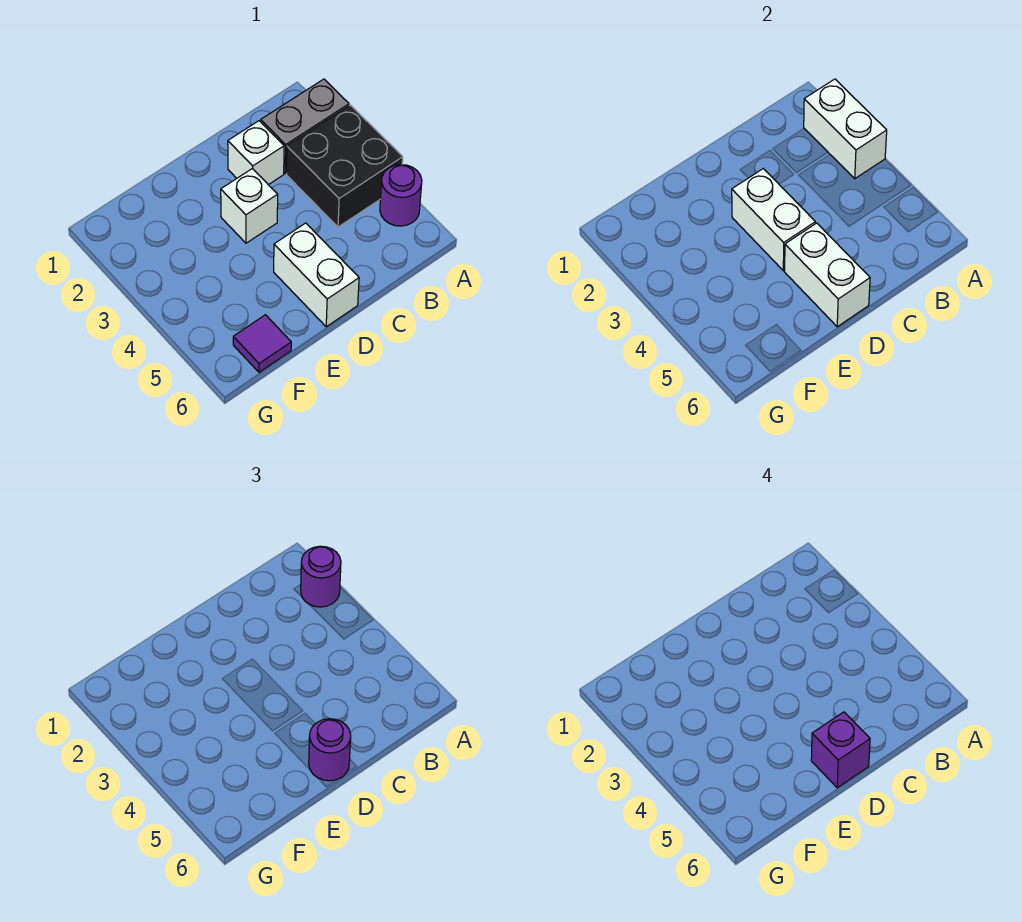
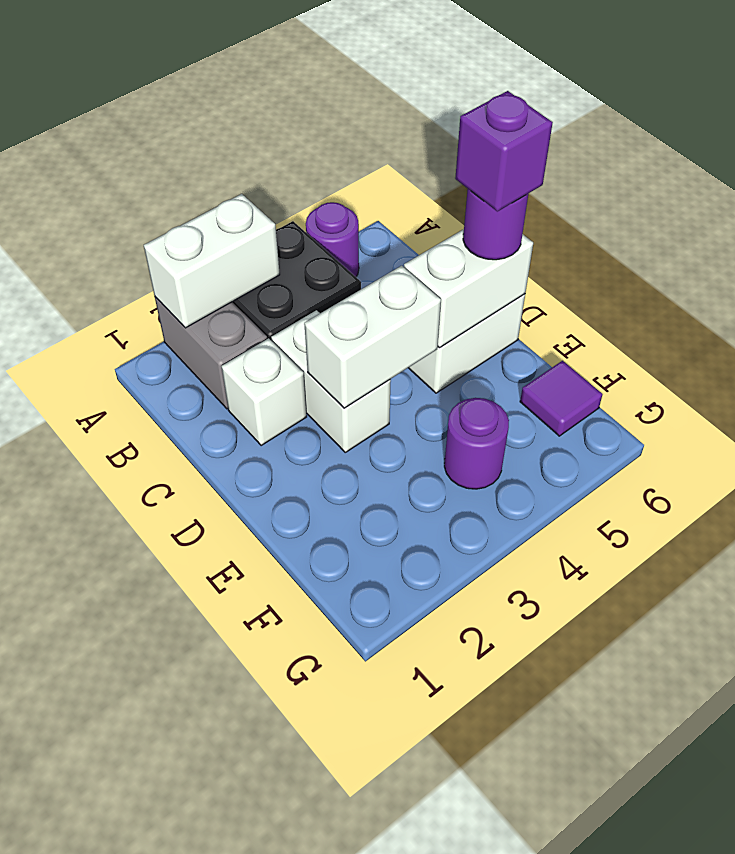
purple round brick A2 level 3 -> purple round brick F4 level 1
white brick D3 level 1 -> white brick C3:D3 level 1

